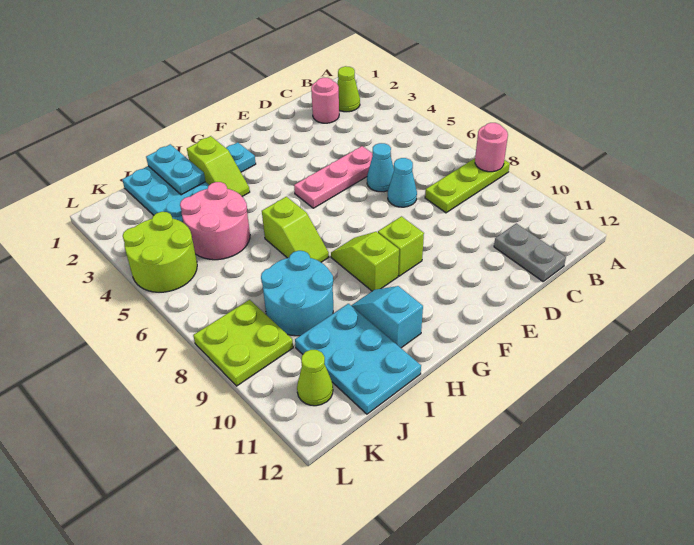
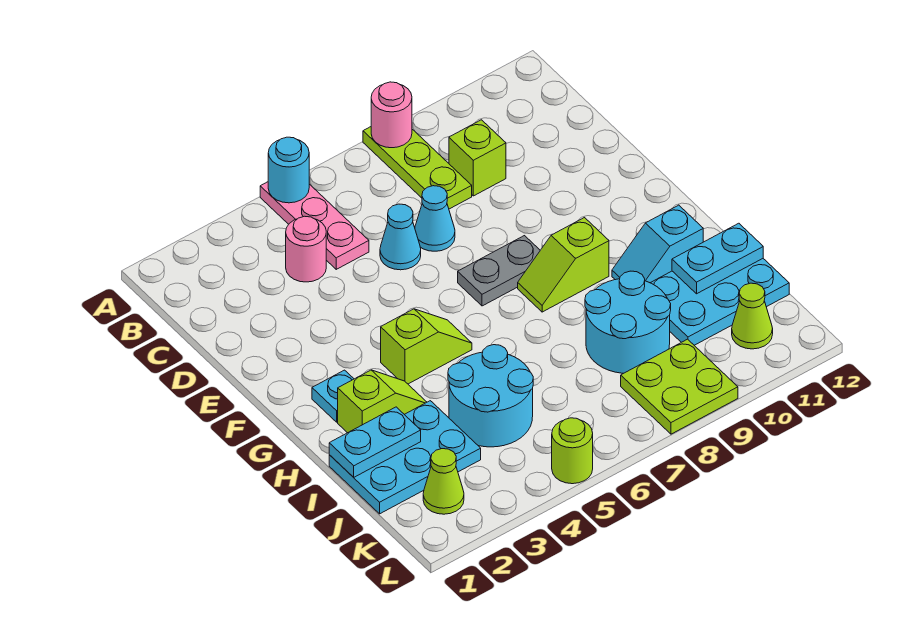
none -> cyan round brick A5 level 2
lime cone B2 level 1 -> lime cone K2 level 1
pink round brick C2 level 1 -> pink round brick C4 level 1
grey plate C11:C12 level 1 -> grey plate F7:F8 level 1
pink plate D5:F5 level 1 -> pink plate A5:C5 level 1
lime brick F9 level 1 -> lime brick C9 level 1
lime slope H6:H7 level 1 top 6 -> lime slope G4:G5 level 1 top 4
pink round brick I4:J5 level 1 -> cyan round brick I4:J5 level 1
none -> cyan plate I11:I12 level 2
lime round brick K4:L5 level 1 -> lime round brick L5 level 1

